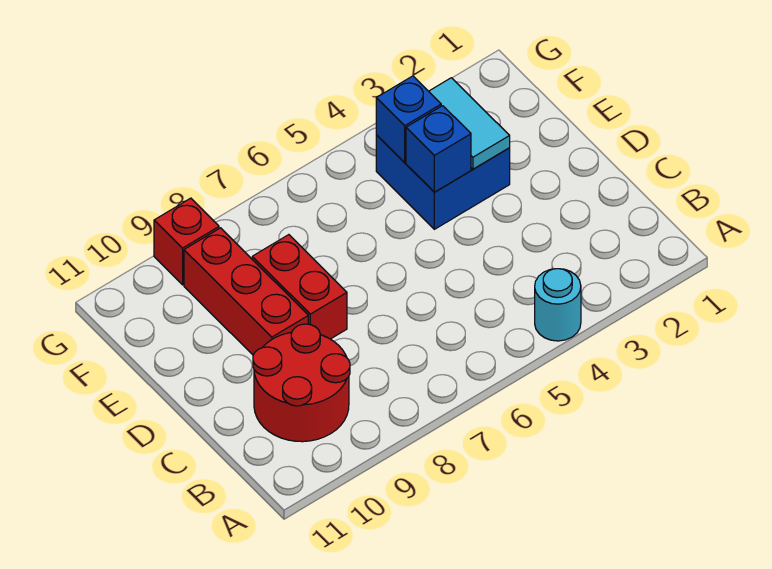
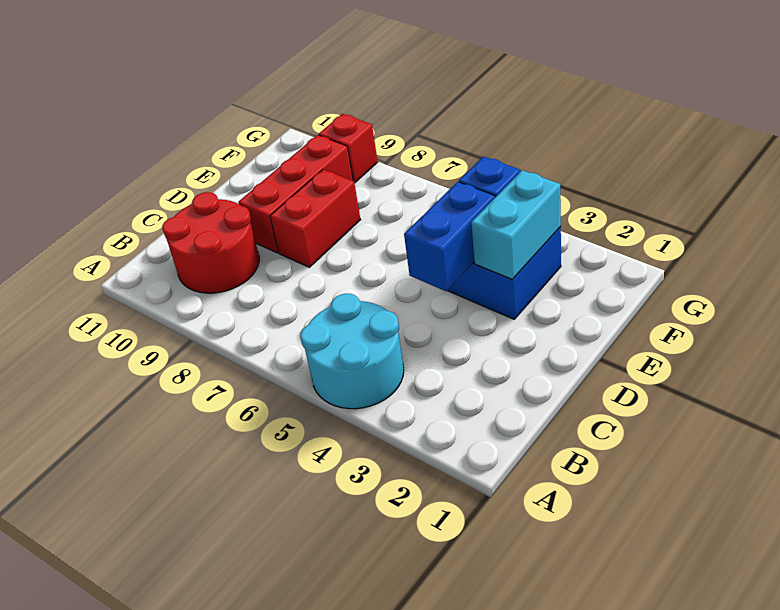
cyan round brick A4 level 1 -> cyan round brick A4:B5 level 1
cyan tile E3:F3 level 2 -> cyan brick E3:F3 level 2
blue brick E4 level 2 -> blue brick D4:E4 level 2

